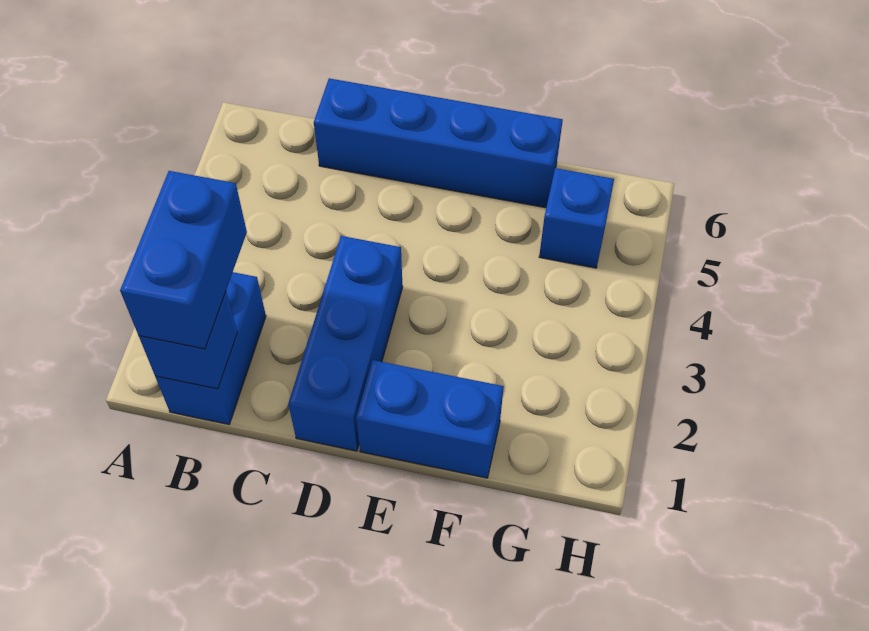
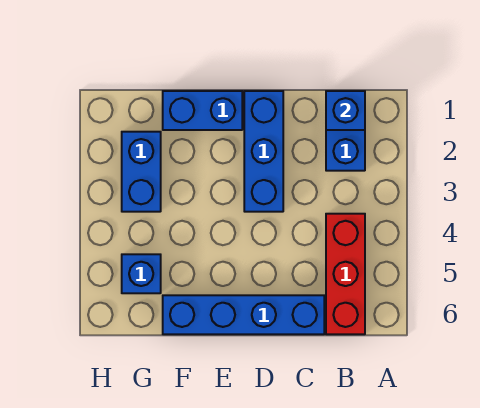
blue brick B1:B2 level 3 -> blue brick G2:G3 level 1
none -> red brick B4:B6 level 1

